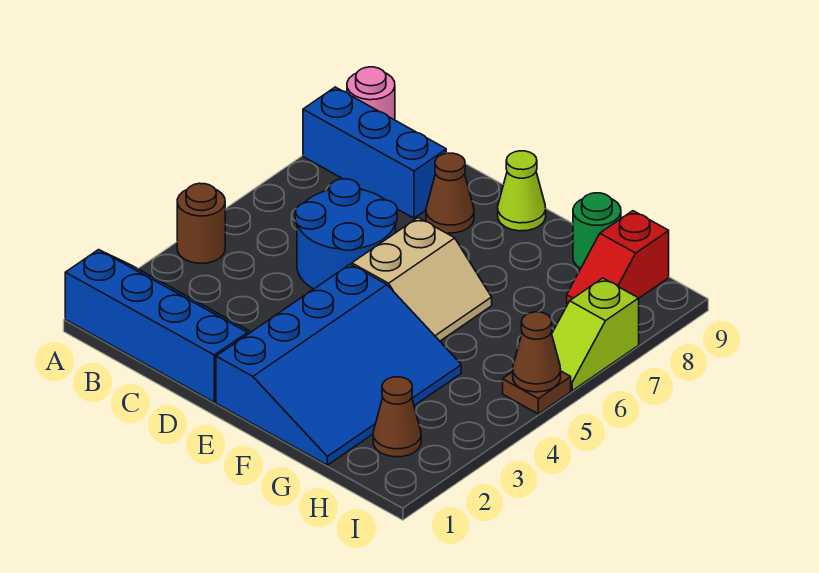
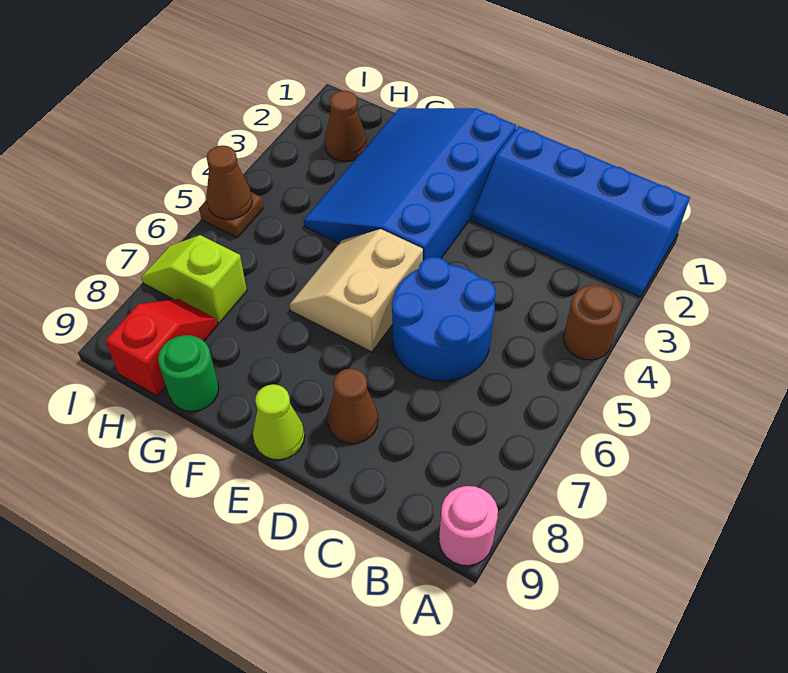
blue brick A8:C8 level 1 -> none
lime slope I6:I7 level 1 top 7 -> lime slope H7:I7 level 1 top H

